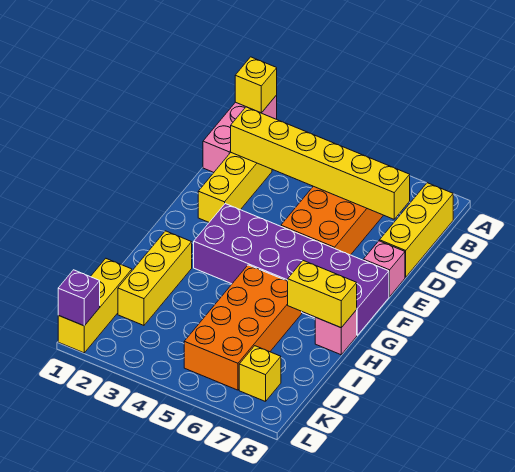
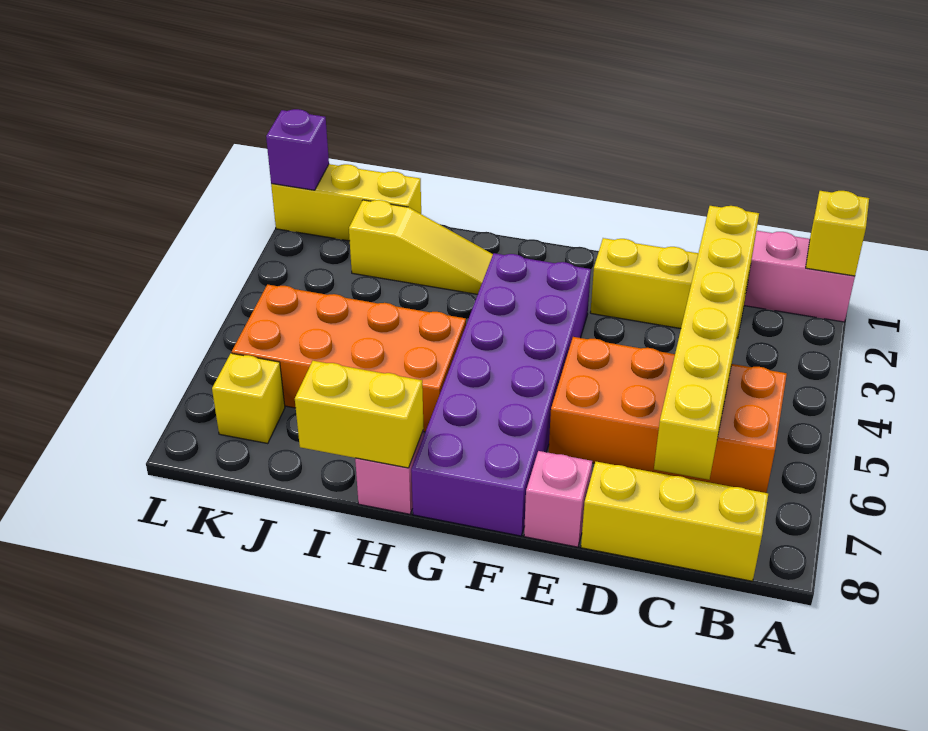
yellow brick H2:J2 level 1 -> yellow slope H2:J2 level 1 top J
yellow brick H7:H8 level 2 -> yellow brick H8:I8 level 2

